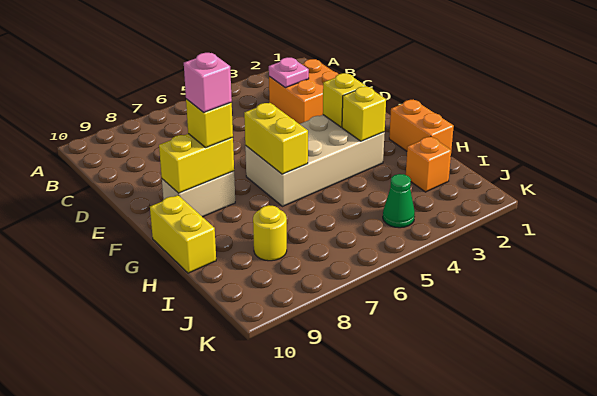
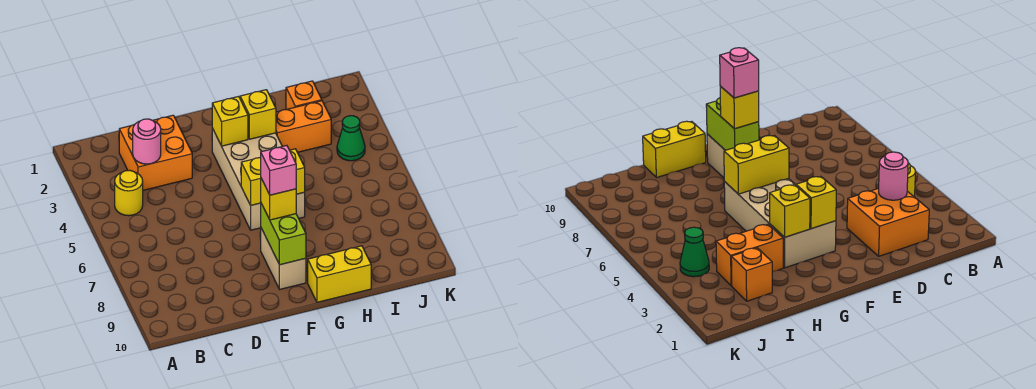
pink plate C3 level 2 -> pink round brick C3 level 2
yellow brick F8:F9 level 2 -> lime brick F8:F9 level 2
orange brick G1:H1 level 1 -> orange brick H3:I3 level 1
yellow round brick I8 level 1 -> yellow round brick B4 level 1

